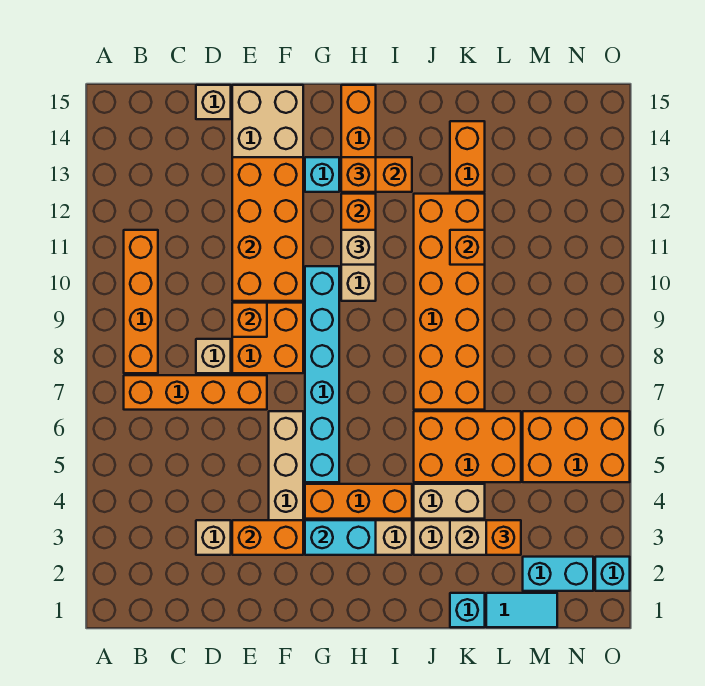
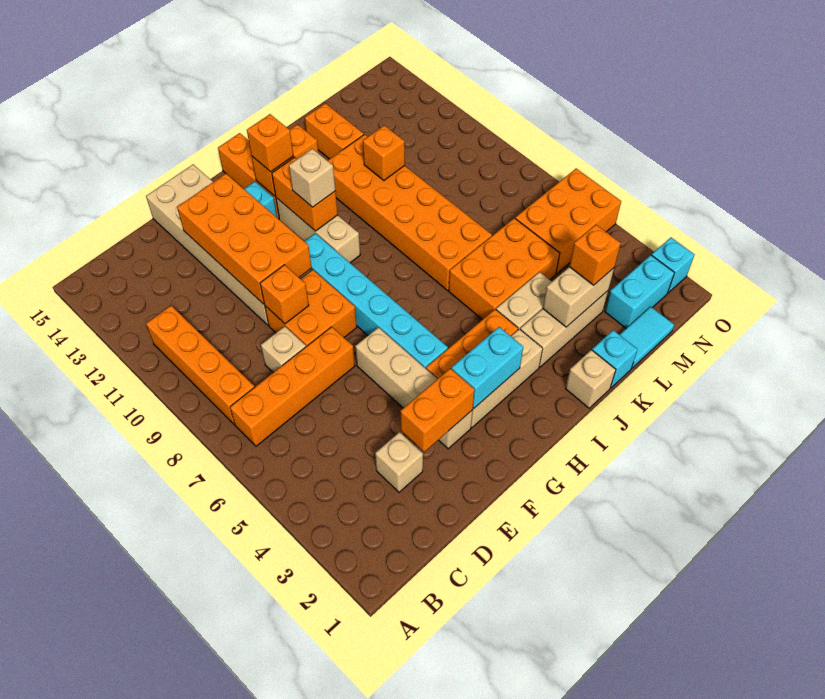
tan brick D15 level 1 -> tan brick J1 level 1

